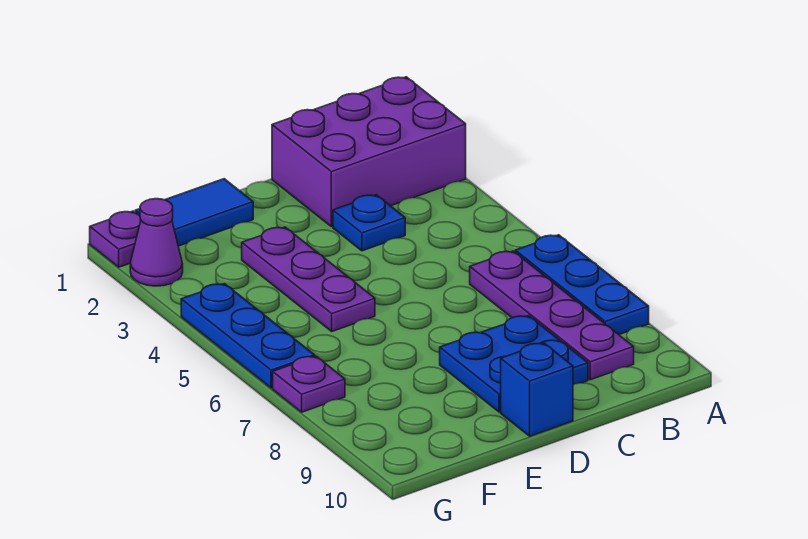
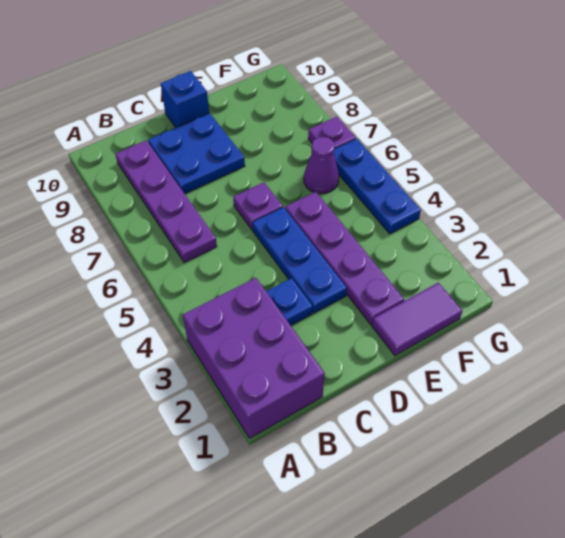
purple brick A1:C2 level 1 -> purple brick A1:B3 level 1
blue plate A6:A8 level 1 -> blue plate D3:D5 level 1
blue tile E1:F1 level 1 -> purple tile E1:F1 level 1
purple plate E3:E5 level 1 -> purple plate E2:E5 level 1
purple plate G1 level 1 -> purple plate D6 level 1
purple cone G2 level 1 -> purple cone F6 level 1

